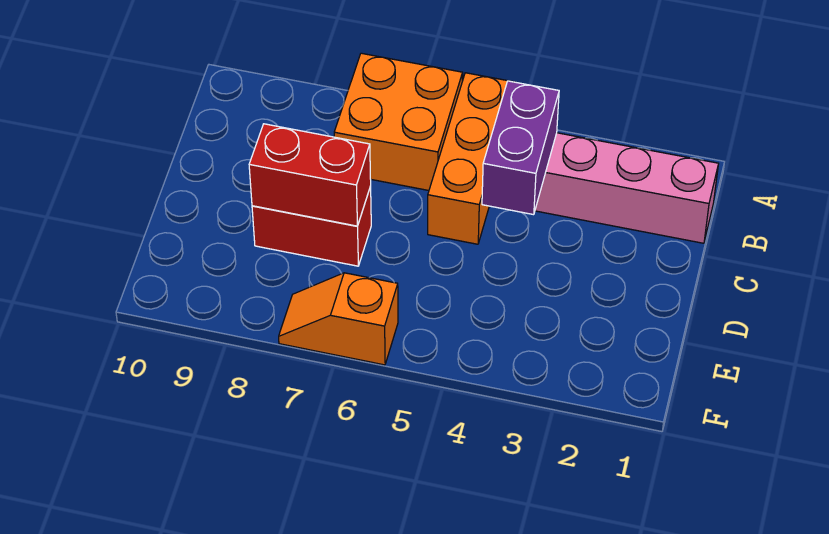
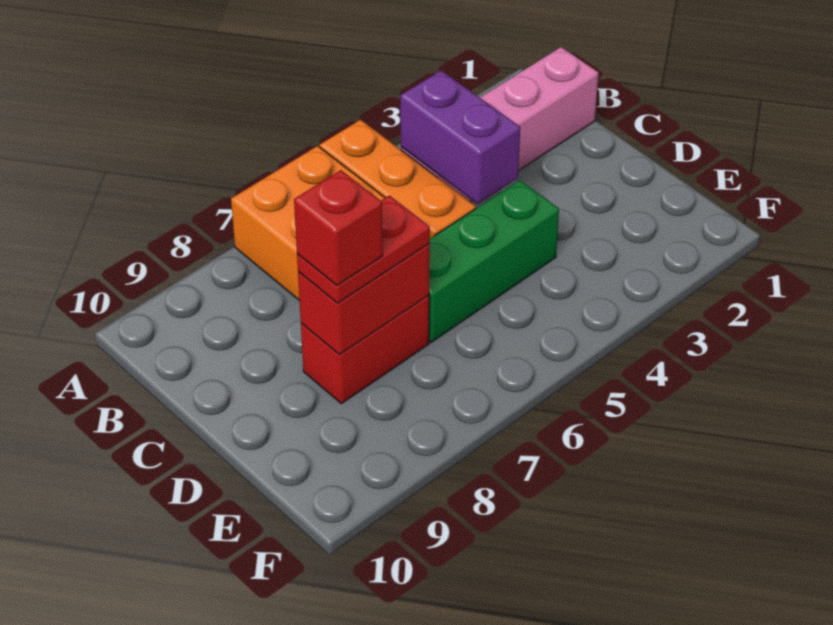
none -> green brick D4:D6 level 1
none -> red plate D7:D8 level 3
none -> red brick D8 level 4
orange slope F6:F7 level 1 top 6 -> none

